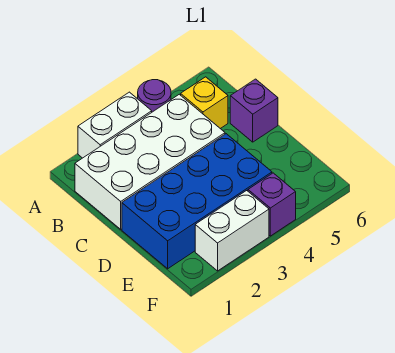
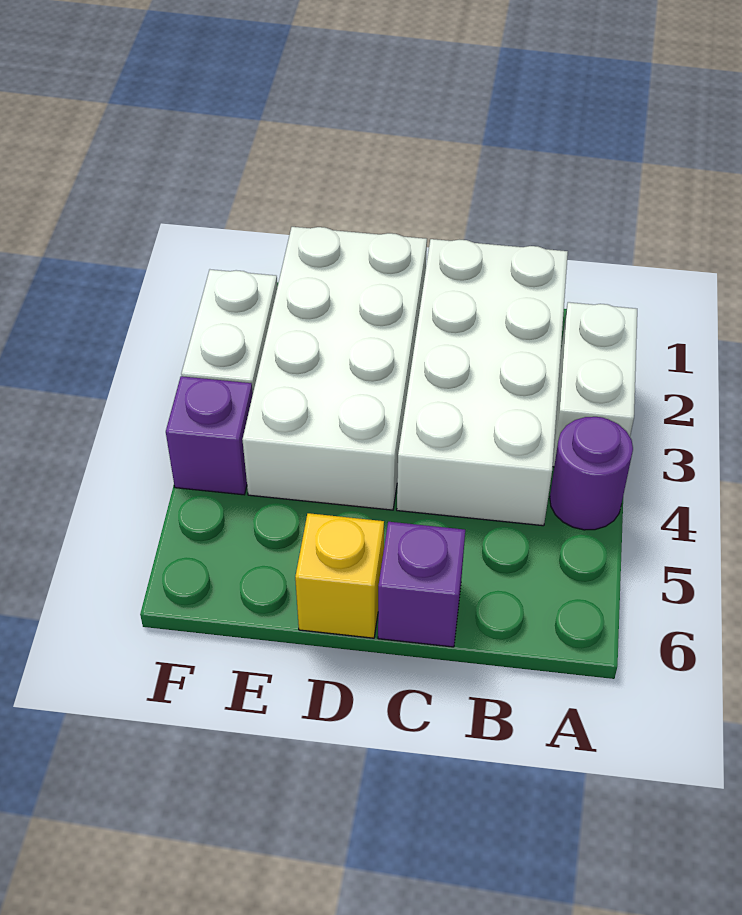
yellow brick B5 level 1 -> yellow brick D6 level 1
blue brick D1:E4 level 1 -> white brick D1:E4 level 1

